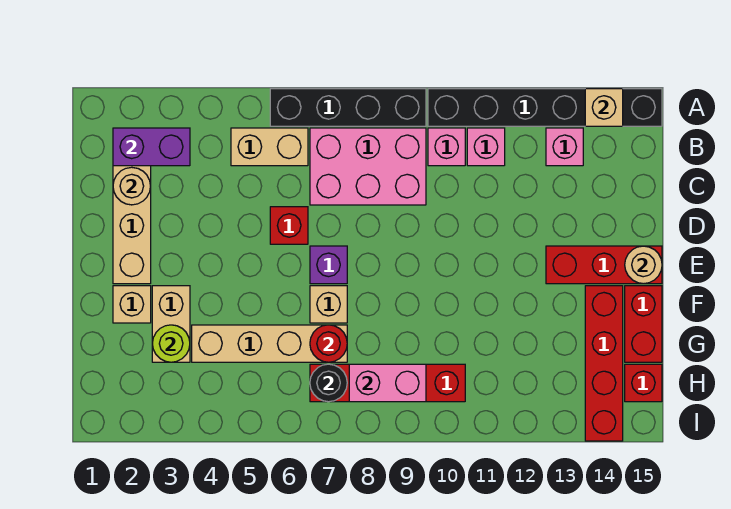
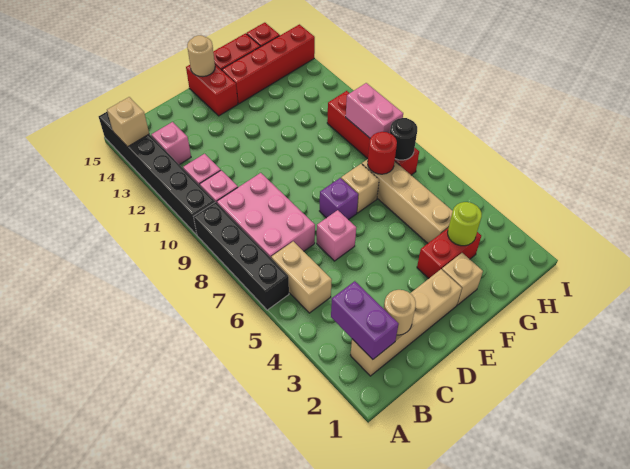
red brick D6 level 1 -> pink brick D6 level 1
red brick E13:E15 level 1 -> red brick E14:E15 level 1
tan brick F3:G3 level 1 -> red brick F3:G3 level 1

